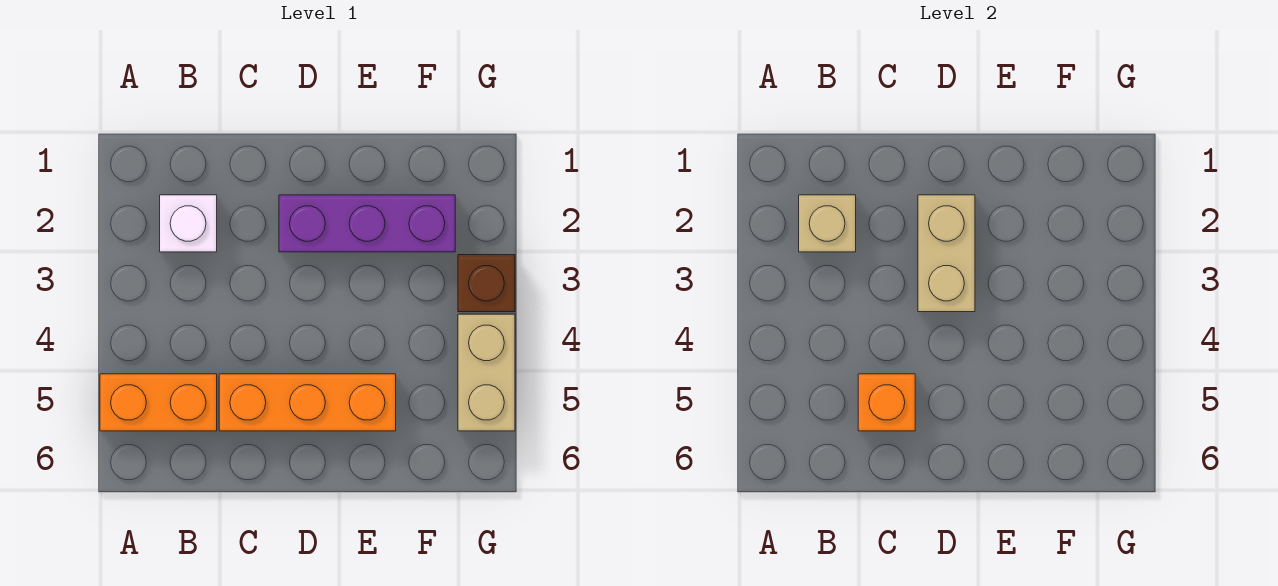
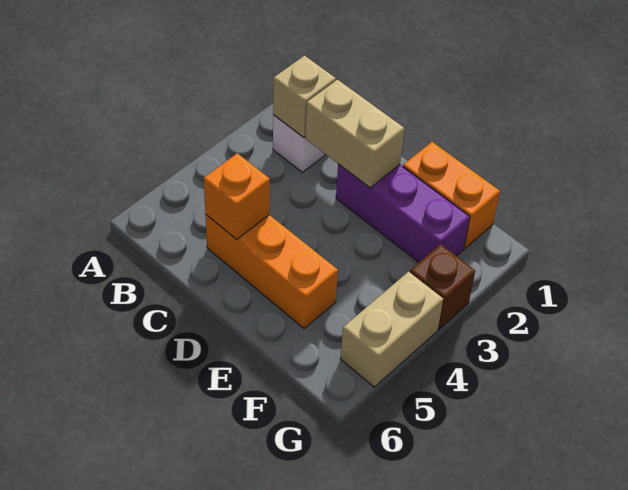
orange brick A5:B5 level 1 -> orange brick E1:F1 level 1
tan brick D2:D3 level 2 -> tan brick C2:D2 level 2

